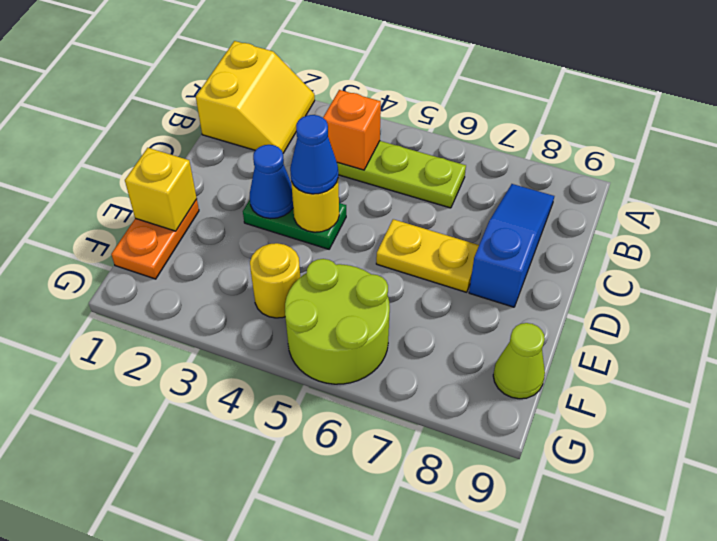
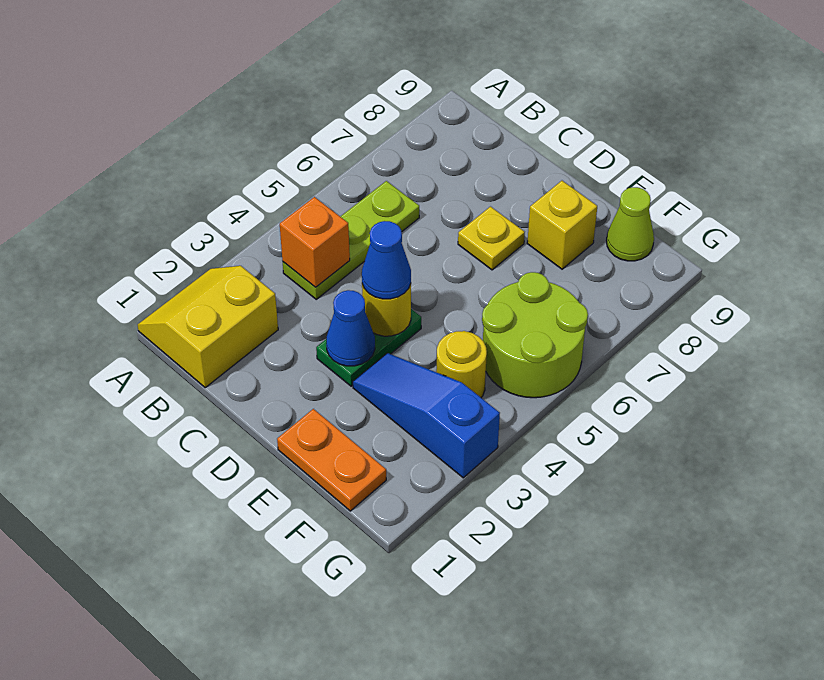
yellow slope A1:B2 level 1 top 1 -> yellow slope A1:B2 level 1 top B
blue slope B8:D8 level 1 top D -> blue slope E3:G3 level 1 top G
yellow plate D6:D7 level 1 -> yellow plate D7 level 1
yellow brick E1 level 2 -> yellow brick E8 level 1

